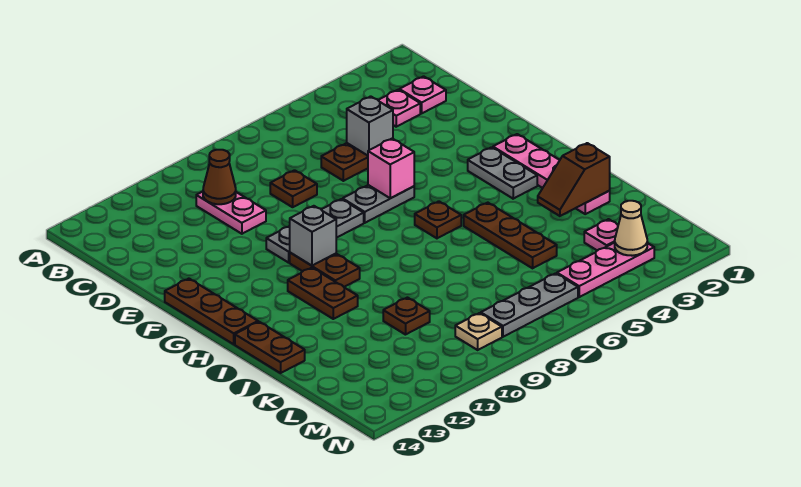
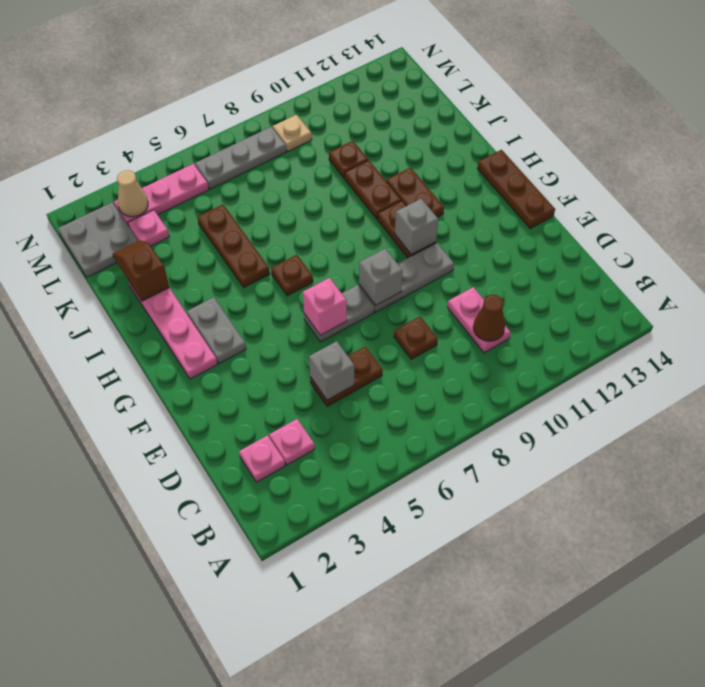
none -> grey brick F8 level 2
brown plate I14:J14 level 1 -> brown plate I10:J10 level 1
brown slope J2:J3 level 2 top 2 -> brown slope J2:K2 level 2 top J
none -> grey plate L1:M2 level 1

